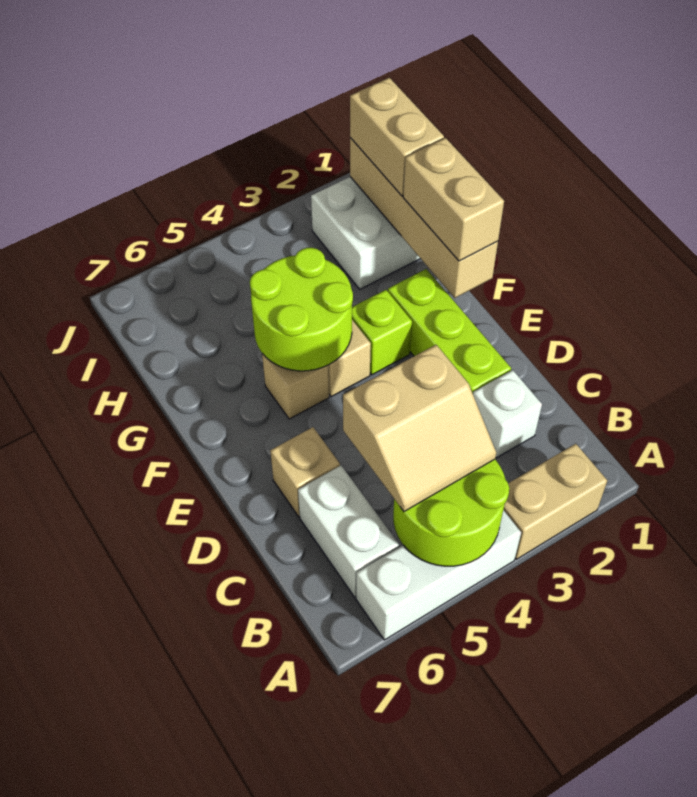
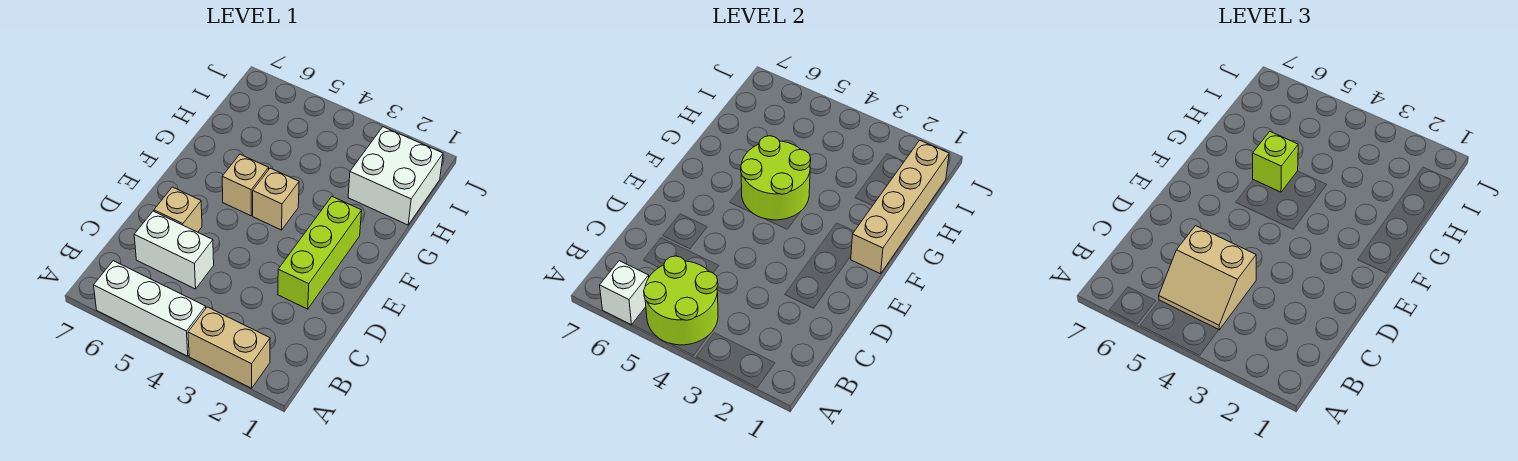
white brick B6:C6 level 1 -> white brick C5:C6 level 1
white brick C2 level 1 -> white brick A6 level 2
tan brick F1:G1 level 3 -> none
lime brick F3 level 1 -> lime brick G5 level 3
tan brick H1:I1 level 3 -> none

